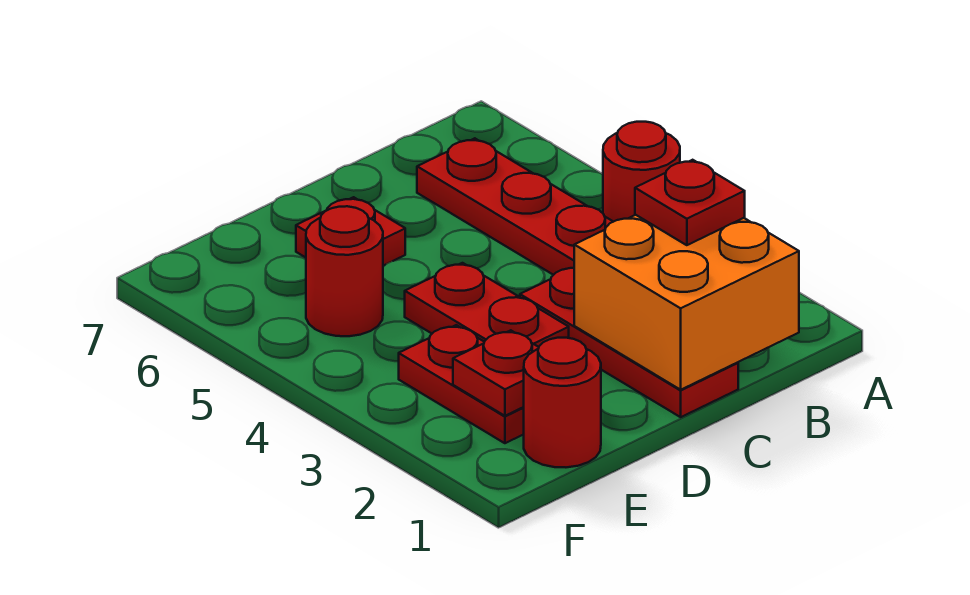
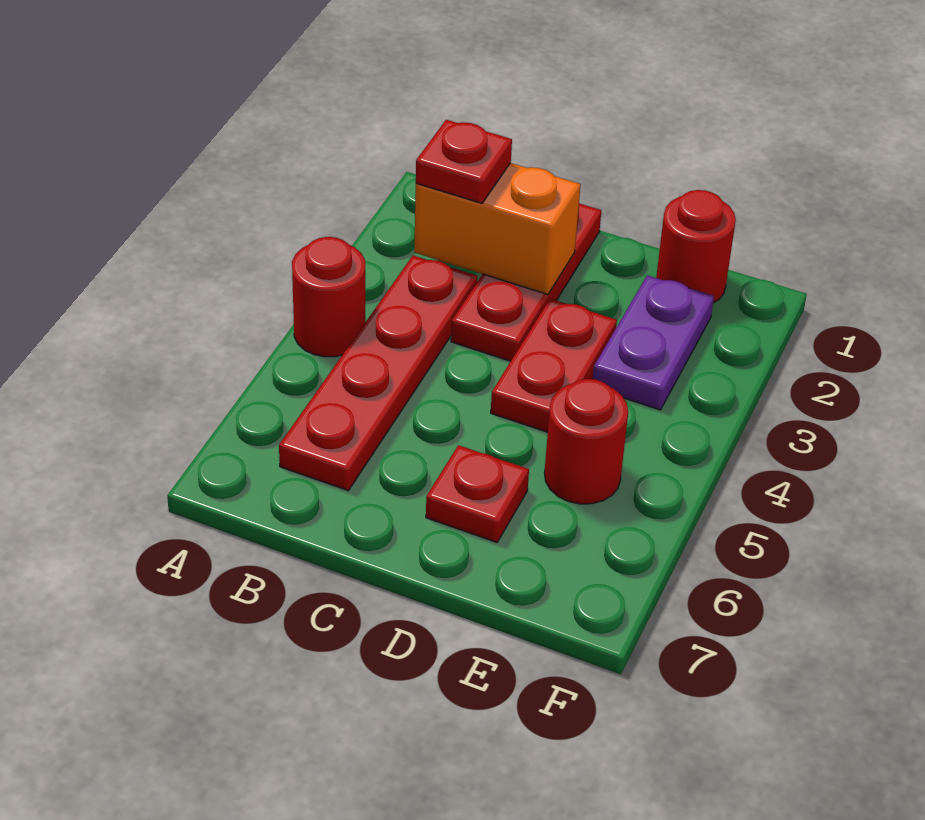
orange brick B1:C2 level 2 -> orange brick B2:C2 level 2
red plate E2:E3 level 1 -> purple plate E2:E3 level 1
red plate E2 level 2 -> none

